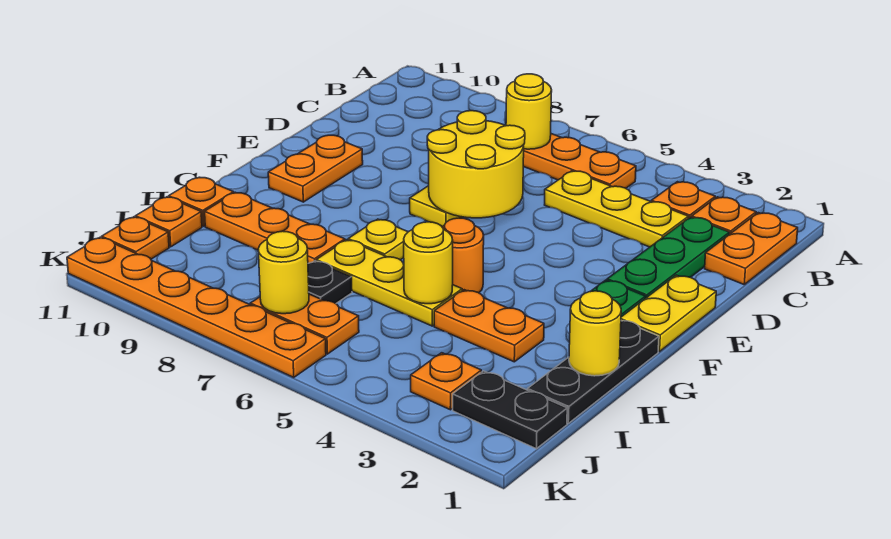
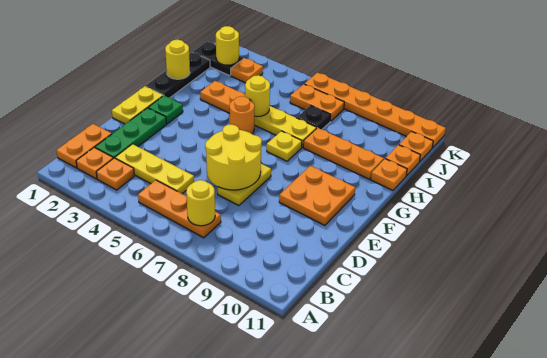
orange plate E10:F10 level 1 -> orange plate E9:F10 level 1
yellow round brick J7 level 2 -> yellow round brick J2 level 2

